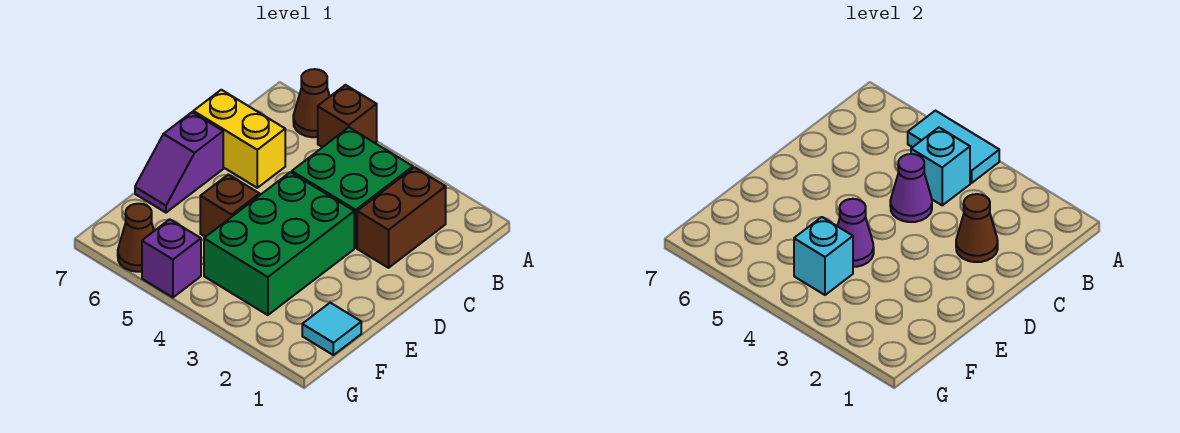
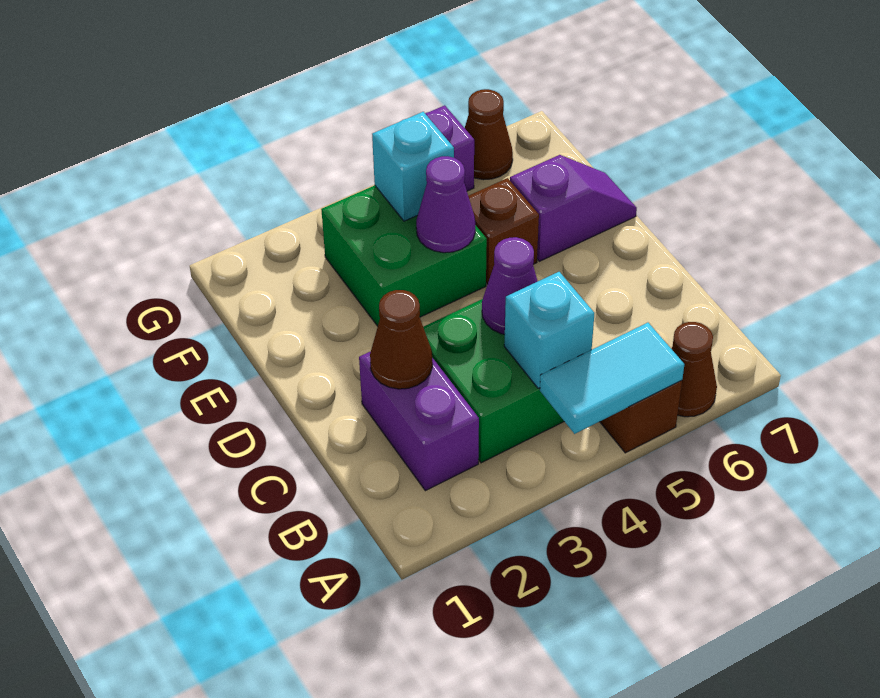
brown brick B2:C2 level 1 -> purple brick B2:C2 level 1
yellow brick C6:C7 level 1 -> none
green brick D3:F4 level 1 -> green brick E3:F4 level 1
purple slope D7:E7 level 1 top D -> purple slope E6:E7 level 1 top 6
cyan tile F1 level 1 -> none

